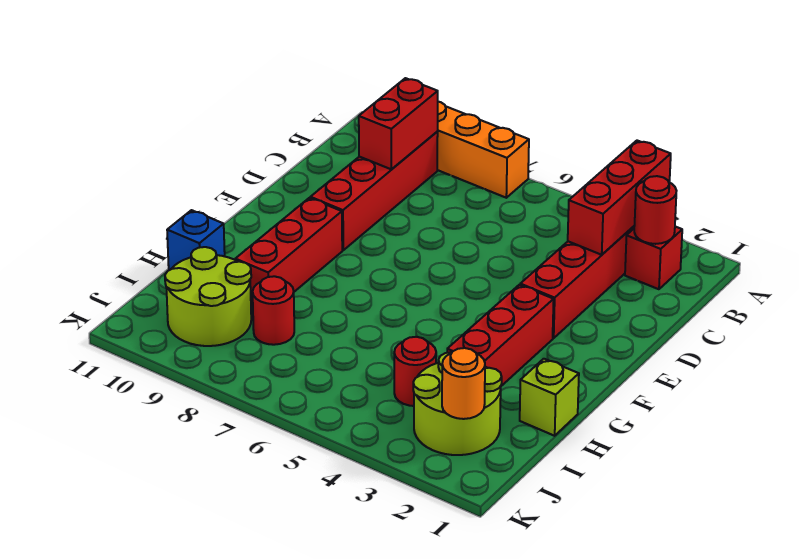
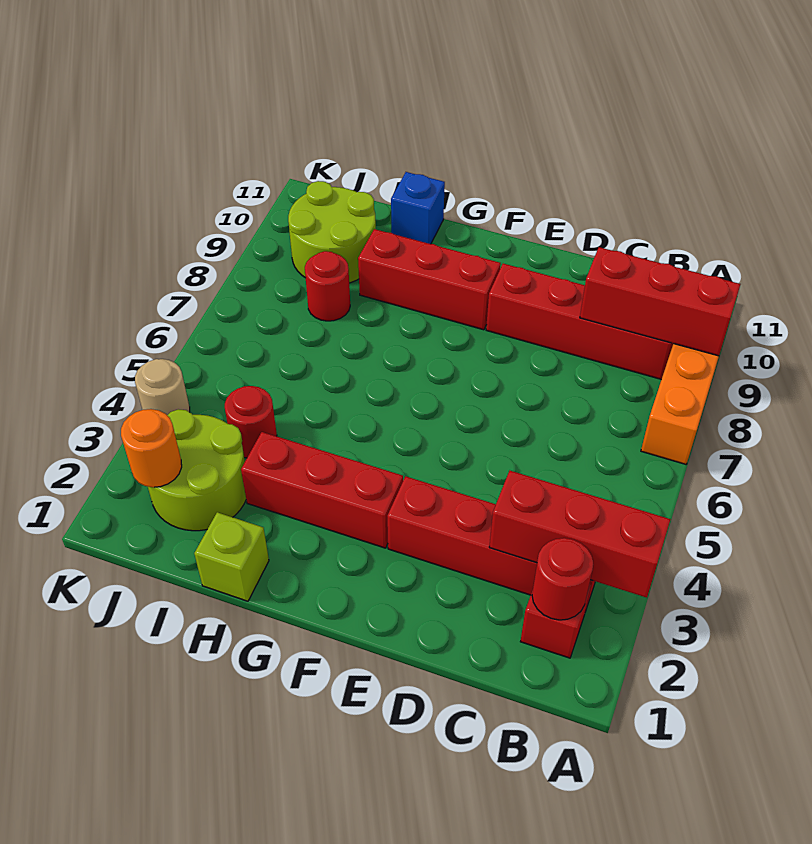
red brick B9:C9 level 2 -> red brick A9:C9 level 2
none -> tan round brick K4 level 1

